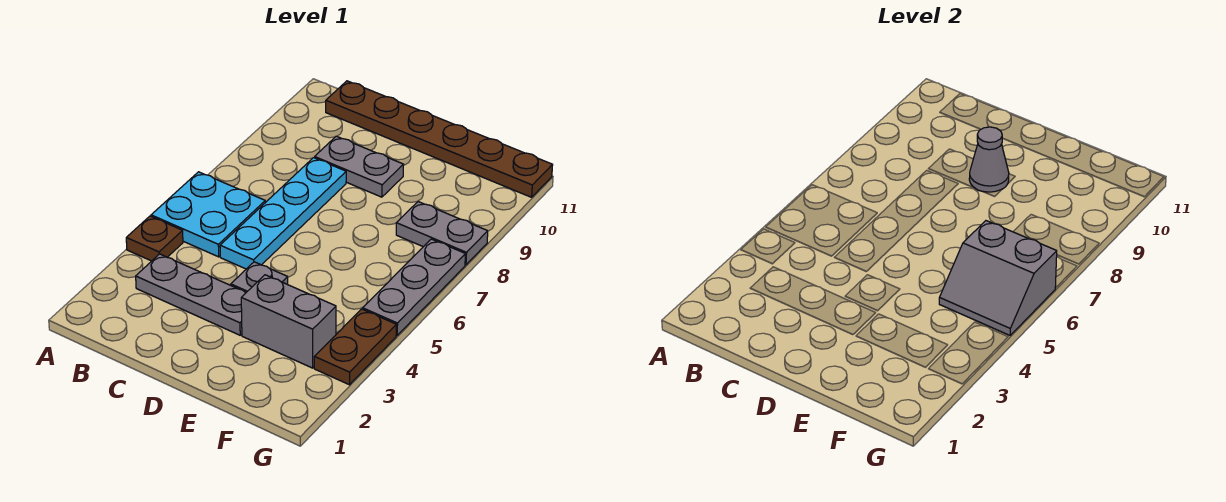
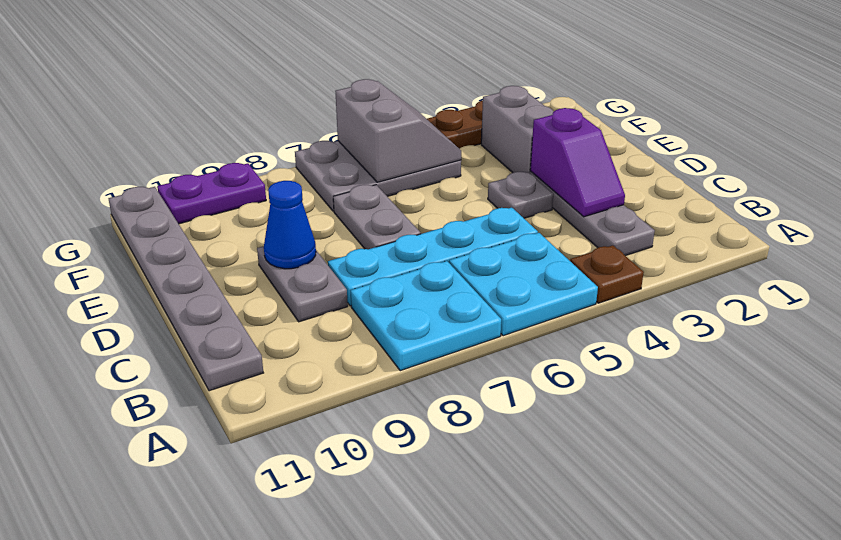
none -> cyan plate A7:B8 level 1
brown plate B11:G11 level 1 -> grey plate B11:G11 level 1
none -> purple slope C3:D3 level 2 top D
grey cone D9 level 2 -> blue cone D9 level 2
grey plate F8:G8 level 1 -> grey plate D7:E7 level 1
grey plate G5:G7 level 1 -> grey plate F5:G7 level 1
none -> purple plate G9:G10 level 1

